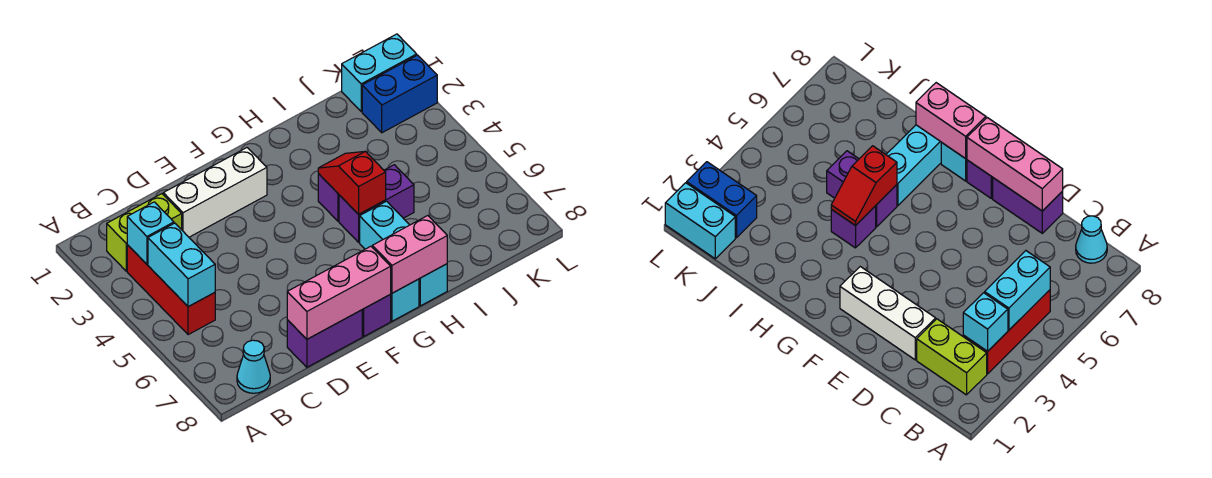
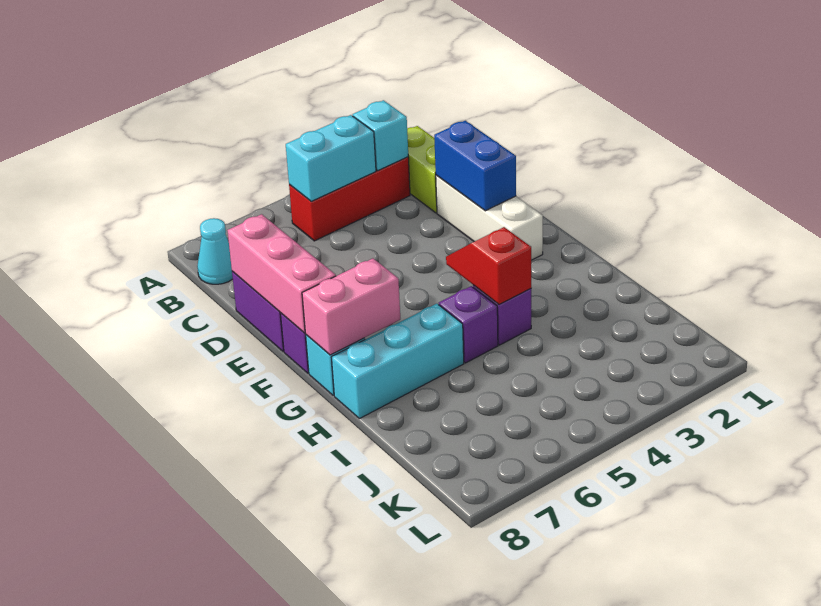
pink brick G8:H8 level 2 -> pink brick G7:G8 level 2
red slope H4:H5 level 2 top 5 -> red slope G4:H4 level 2 top H
purple brick H5:I5 level 1 -> purple brick H5 level 1
cyan brick K1:L1 level 1 -> none
blue brick K2:L2 level 1 -> blue brick D2:E2 level 2

